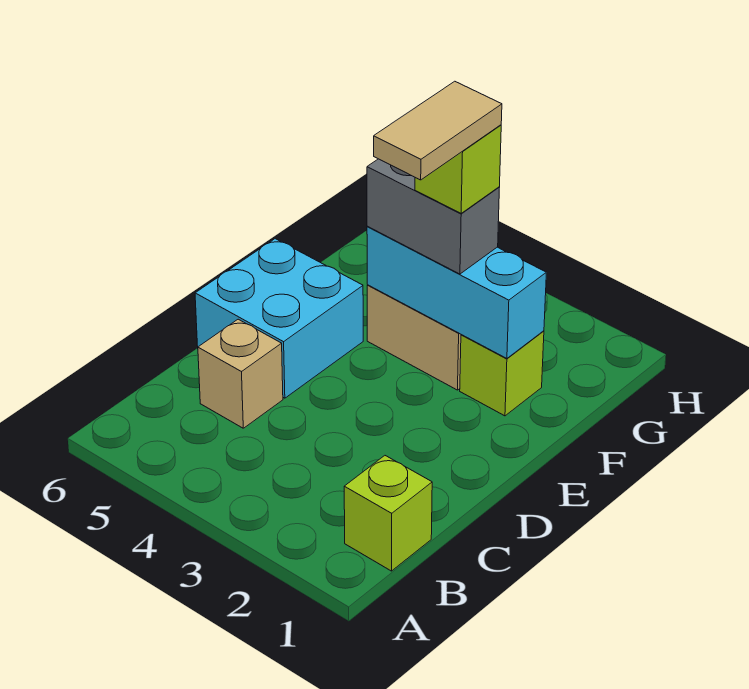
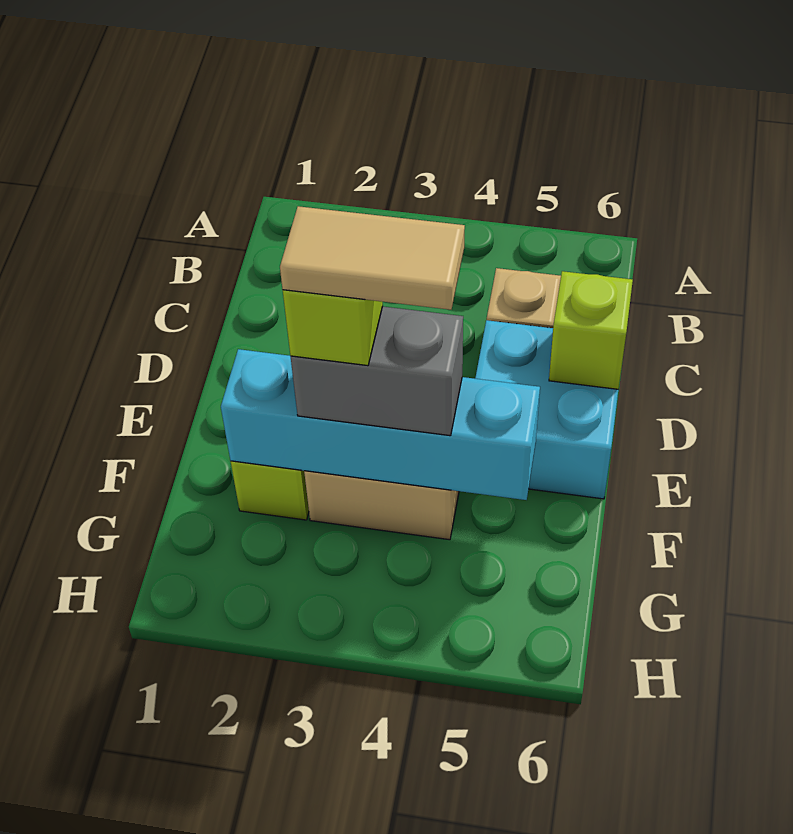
lime brick B1 level 1 -> lime brick D6 level 2
tan tile E3:F3 level 5 -> tan tile F3:F4 level 5
cyan brick F2:F4 level 2 -> cyan brick F2:F5 level 2

